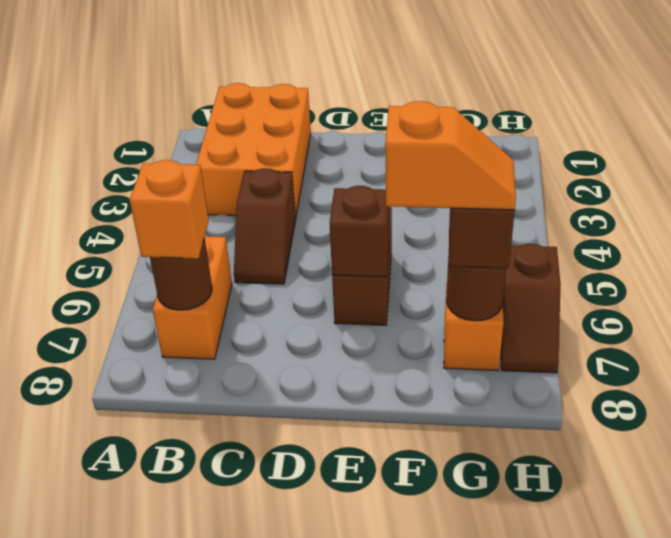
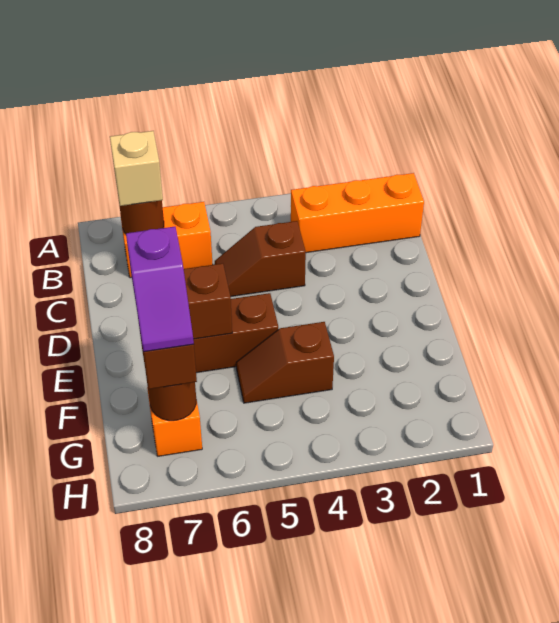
orange brick B1:C3 level 1 -> orange brick B1:B3 level 1
orange brick B7 level 3 -> tan brick B7 level 3
orange slope F7:G7 level 4 top F -> purple slope F7:G7 level 4 top F
brown slope H6:H7 level 1 top 6 -> brown slope F4:F5 level 1 top 4

